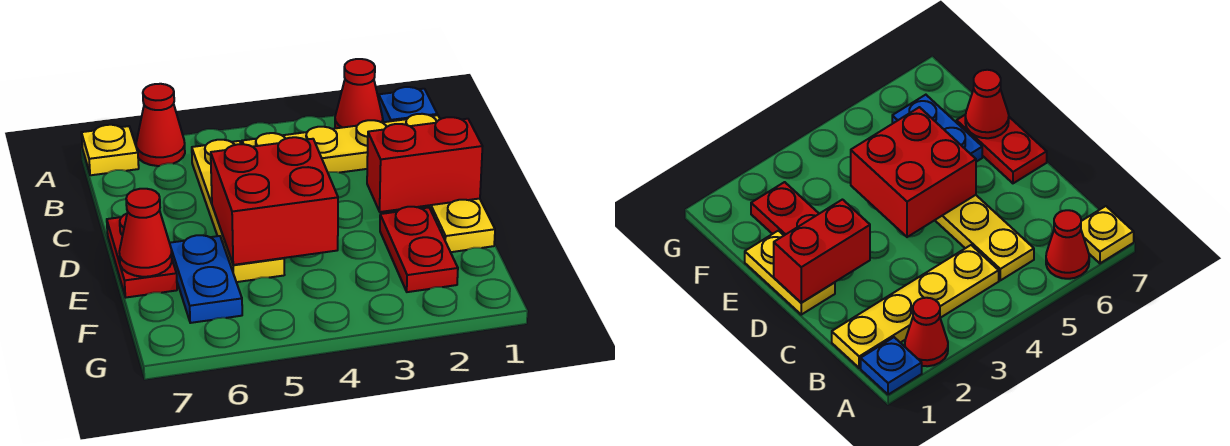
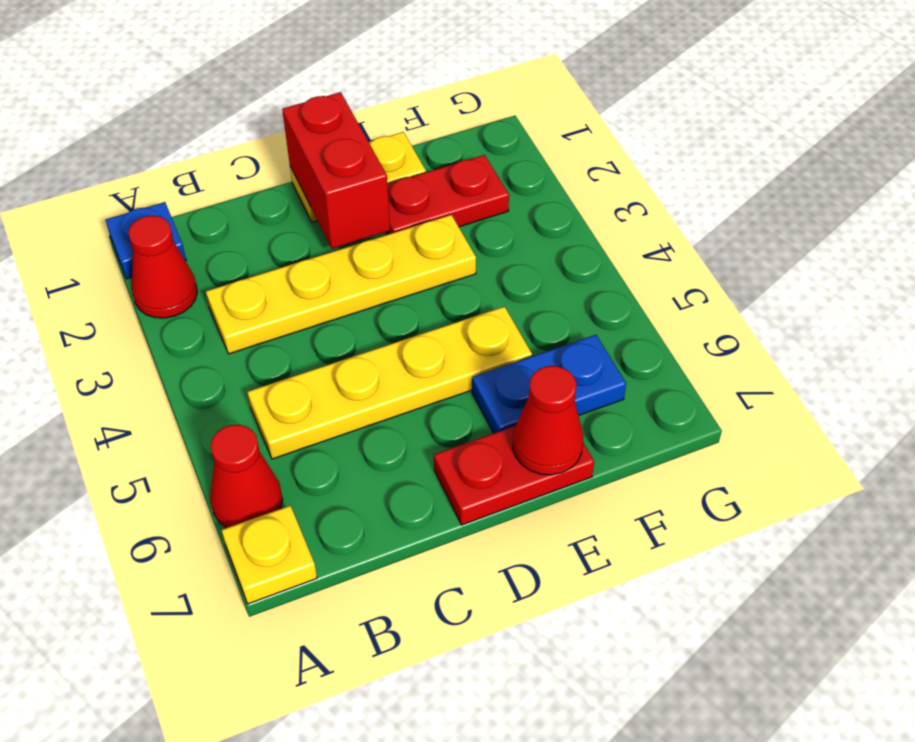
yellow plate B1:B4 level 1 -> yellow plate B3:E3 level 1
red brick D4:E5 level 2 -> none

